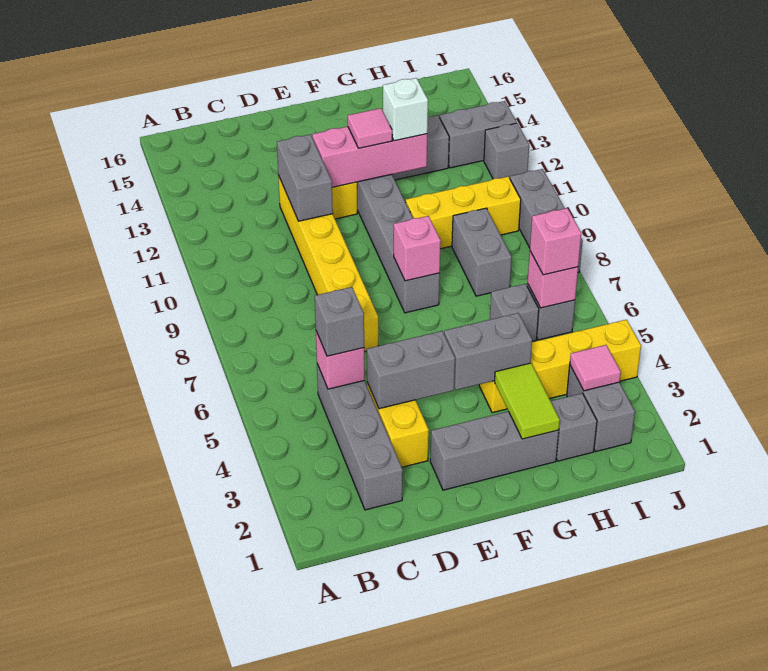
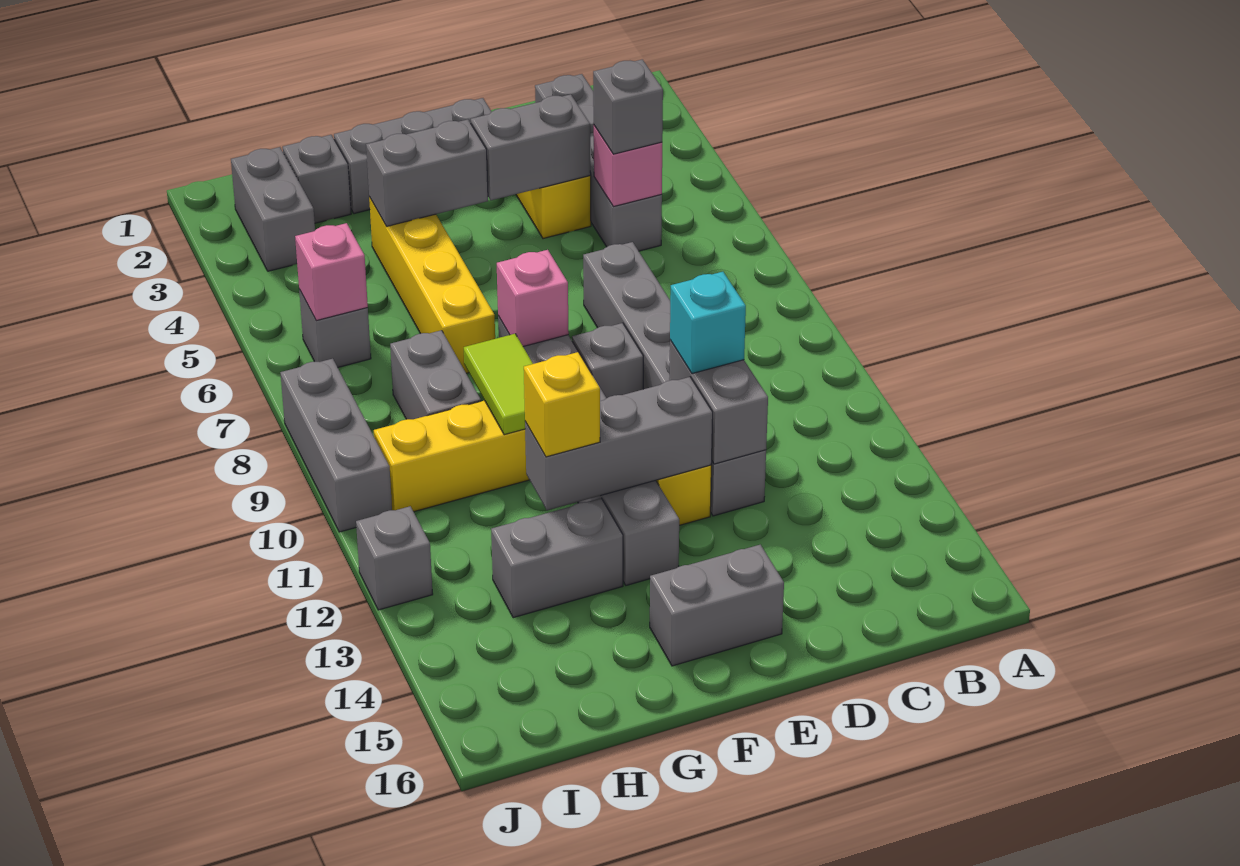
yellow brick D7:D12 level 1 -> grey brick D7:D12 level 1
none -> cyan brick D11 level 3
pink brick E12:G12 level 2 -> grey brick E12:G12 level 2
pink tile F12 level 3 -> none
lime tile G2:G3 level 2 -> lime tile G9:G10 level 2
yellow brick G4:J4 level 1 -> yellow brick G4:G7 level 1
white brick G12 level 3 -> yellow brick G12 level 3
grey brick H6 level 1 -> grey brick E9 level 1
pink tile I3 level 2 -> none
pink brick I6 level 3 -> none
grey brick I13:J13 level 1 -> grey brick E15:F15 level 1

